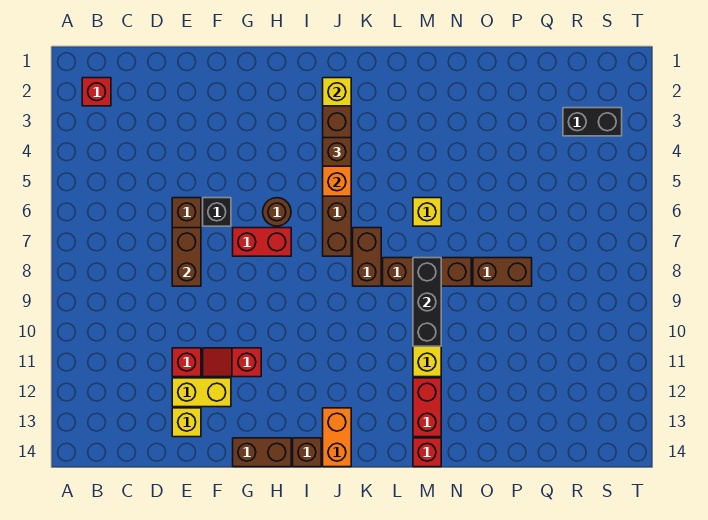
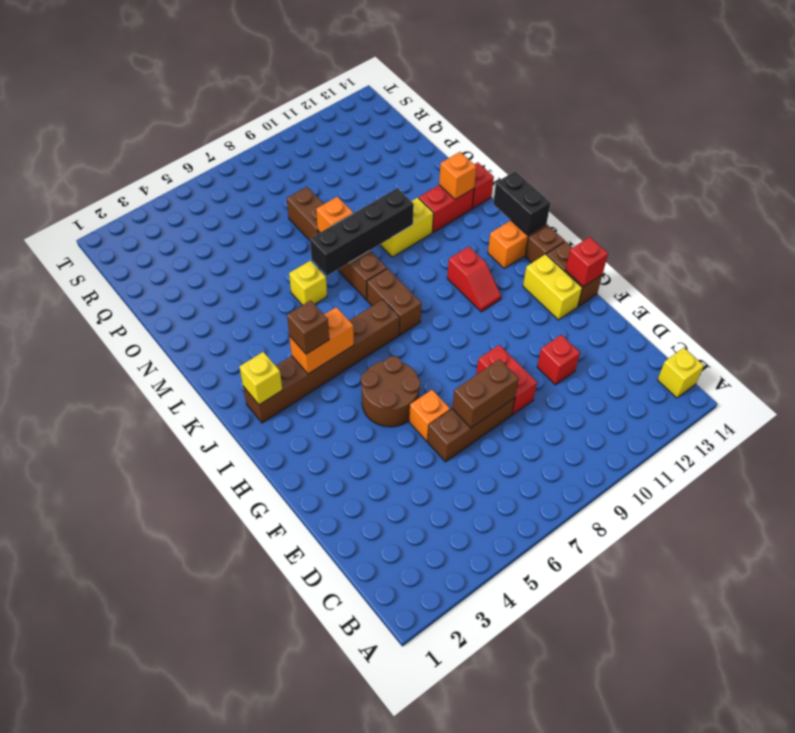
red brick B2 level 1 -> red brick G14 level 2
yellow brick E12:F12 level 1 -> yellow brick G13:H13 level 1
yellow brick E13 level 1 -> yellow brick B14 level 1
black brick F6 level 1 -> orange brick F6 level 1
red slope F11:G11 level 1 top G -> red slope I11:J11 level 1 top J
red brick G7:H7 level 1 -> red brick E9:F9 level 1
brown round brick H6 level 1 -> brown round brick G5:H6 level 1
brown brick K7:K8 level 1 -> brown brick J8:K8 level 1
black brick M8:M10 level 2 -> black brick M7:M10 level 2
none -> orange brick M13 level 2
none -> orange brick N8 level 2
black brick R3:S3 level 1 -> black brick J14:K14 level 2

